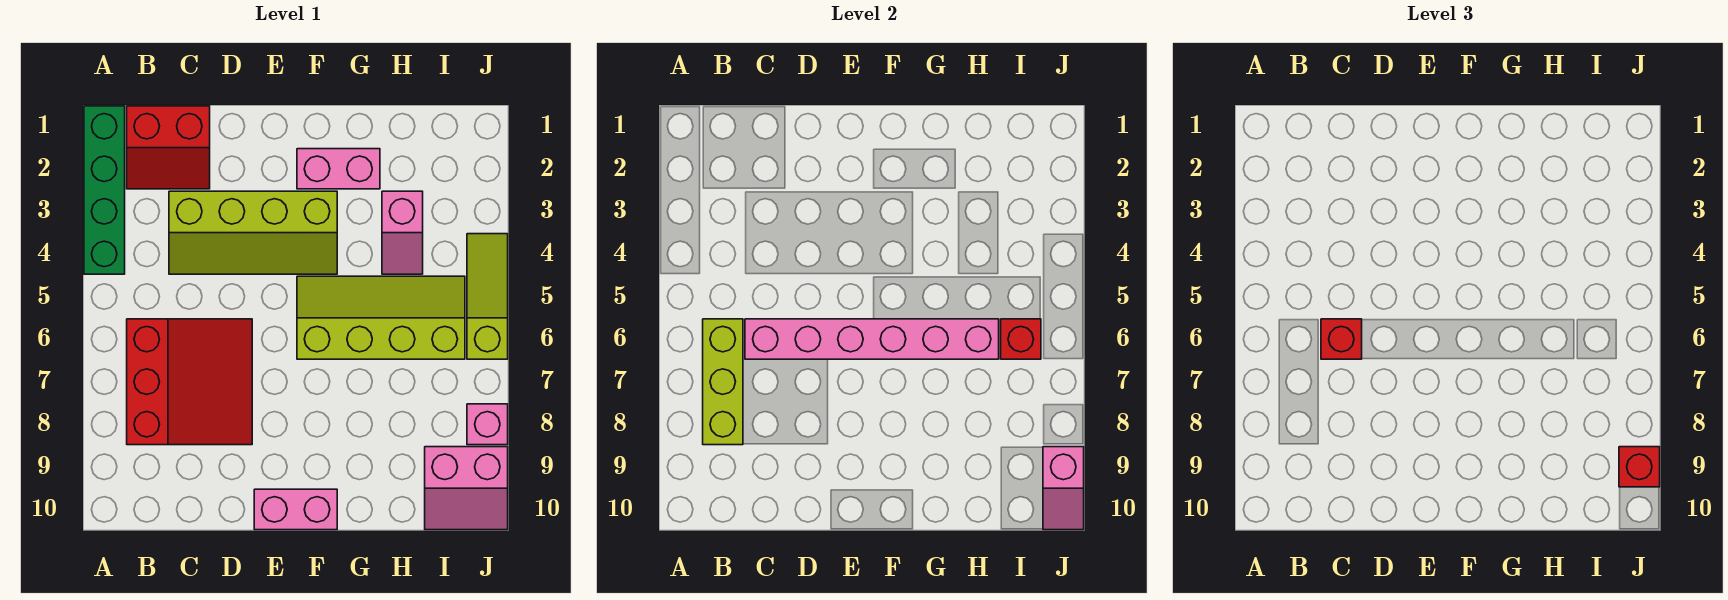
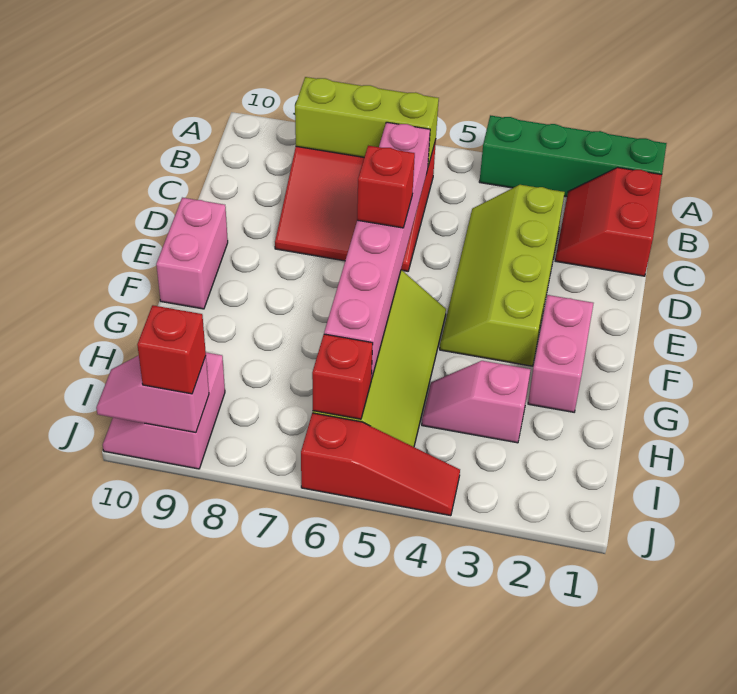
red brick C6 level 3 -> red brick E6 level 3
lime slope J4:J6 level 1 top 6 -> red slope J4:J6 level 1 top 6
pink brick J8 level 1 -> none

